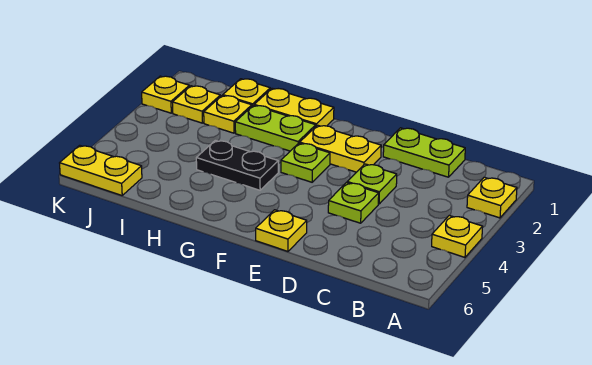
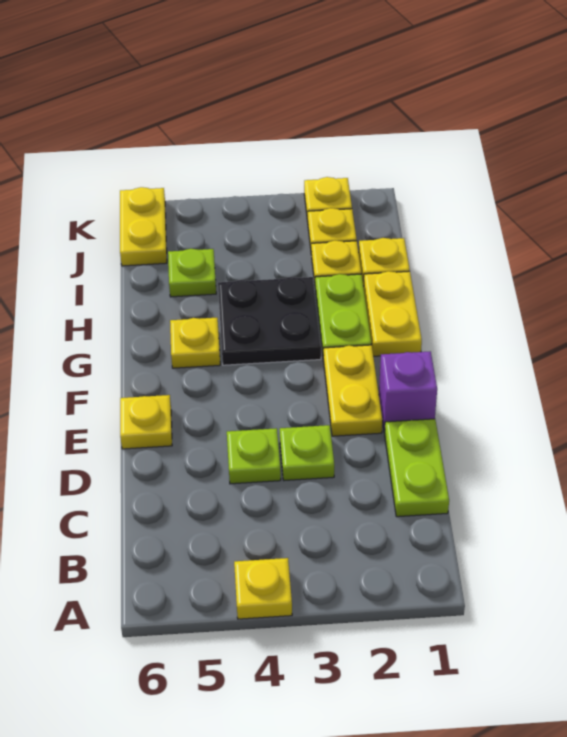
yellow plate A2 level 1 -> yellow plate G5 level 1
none -> purple brick E1 level 1
lime plate F3 level 1 -> lime plate I5 level 1
black plate G4:H4 level 1 -> black plate G3:H4 level 1

